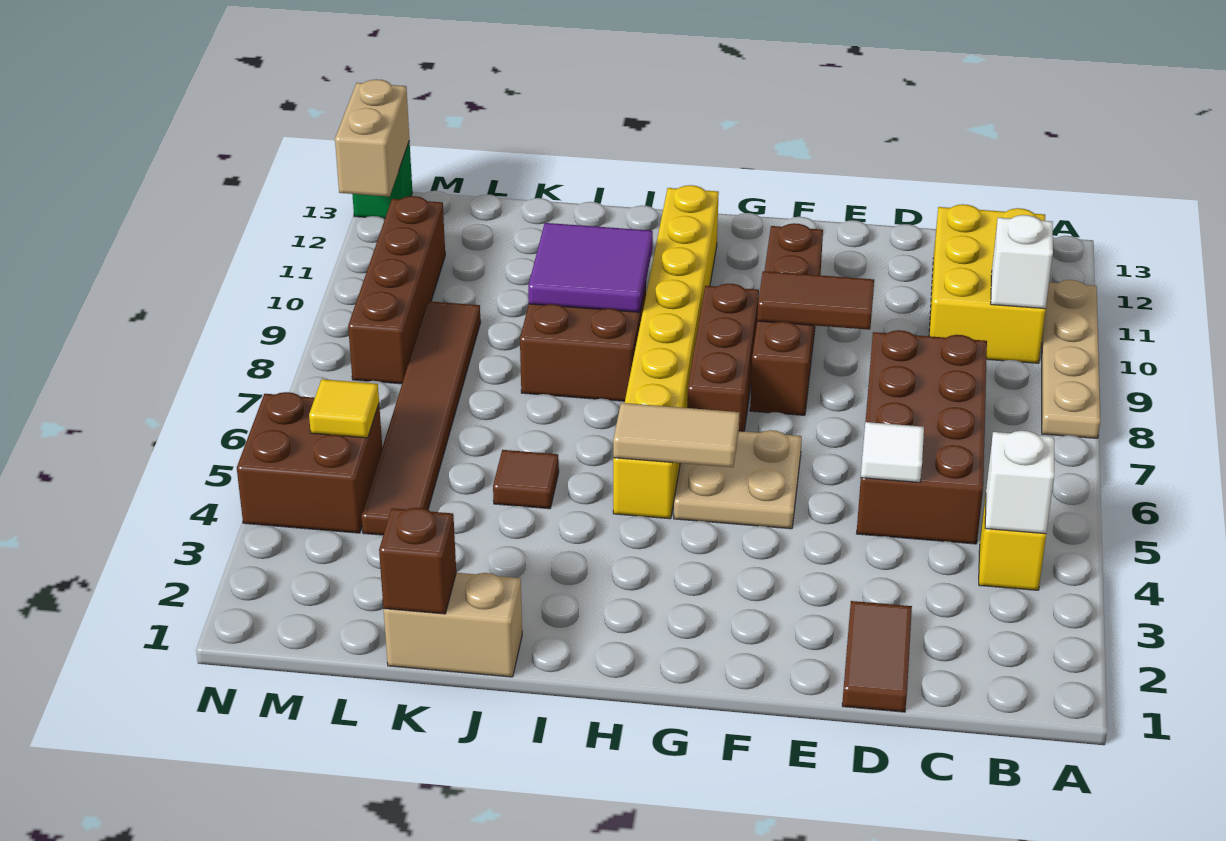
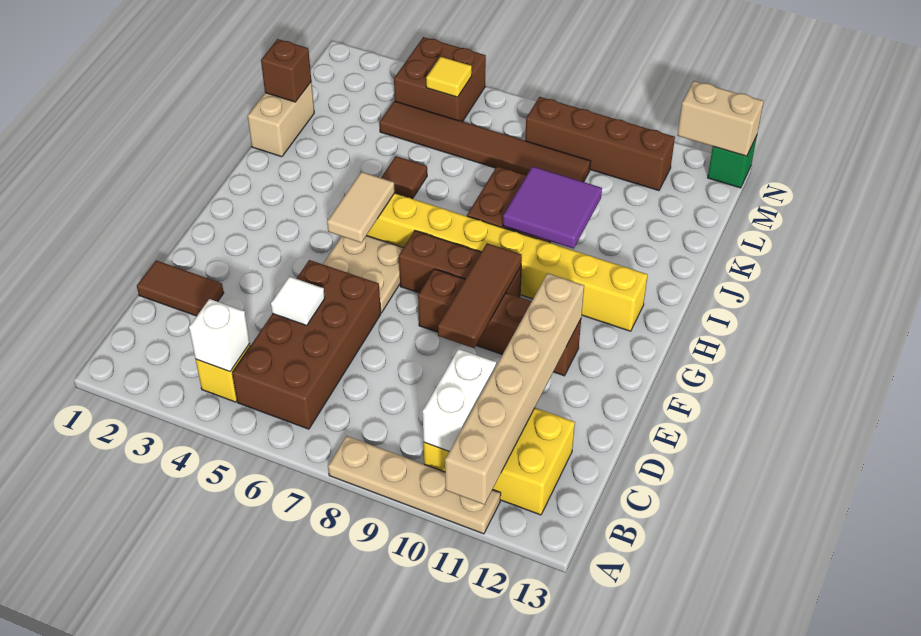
none -> tan brick A11:F11 level 2
white brick B10 level 2 -> white brick B10:C10 level 2
brown brick C5:D8 level 1 -> brown brick B5:E6 level 1
brown tile E9:F9 level 2 -> brown tile E9:G9 level 2

